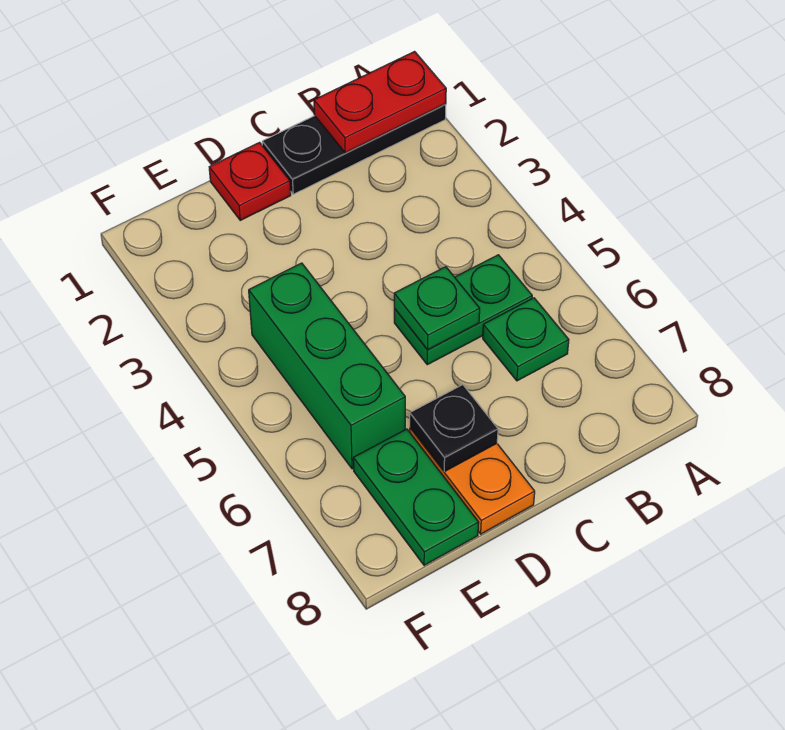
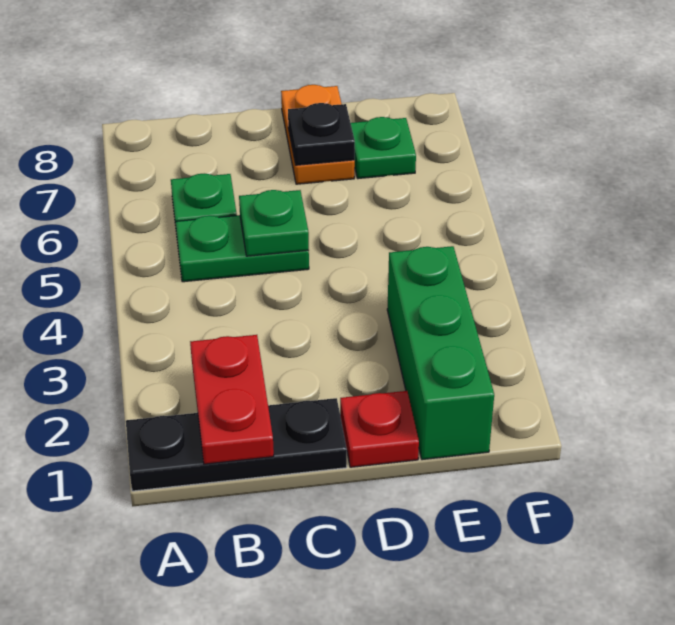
red plate A1:B1 level 2 -> red plate B1:B2 level 2
green brick E4:E6 level 1 -> green brick E1:E3 level 1
green plate E7:E8 level 1 -> green plate E7 level 1

